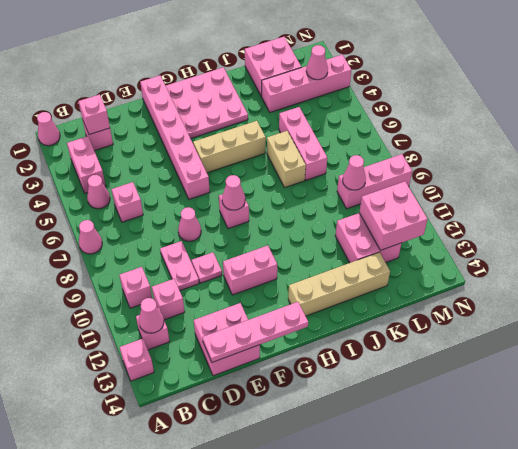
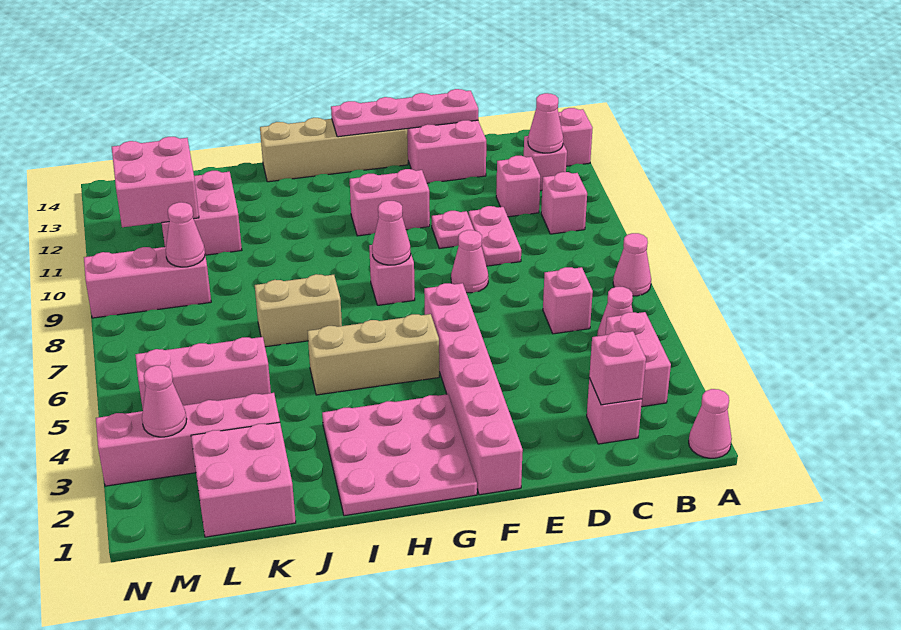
tan brick H13:K13 level 1 -> tan brick F14:I14 level 1
tan brick J6:J7 level 1 -> tan brick I7:J7 level 1
pink brick K5:K7 level 1 -> pink brick K5:M5 level 1

